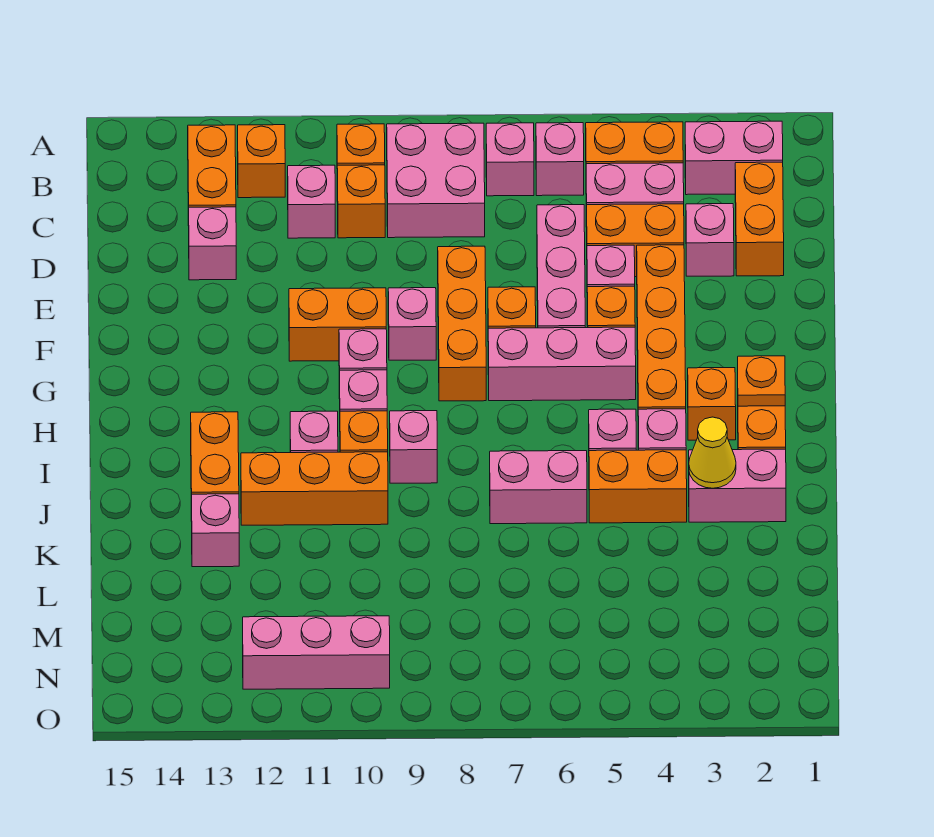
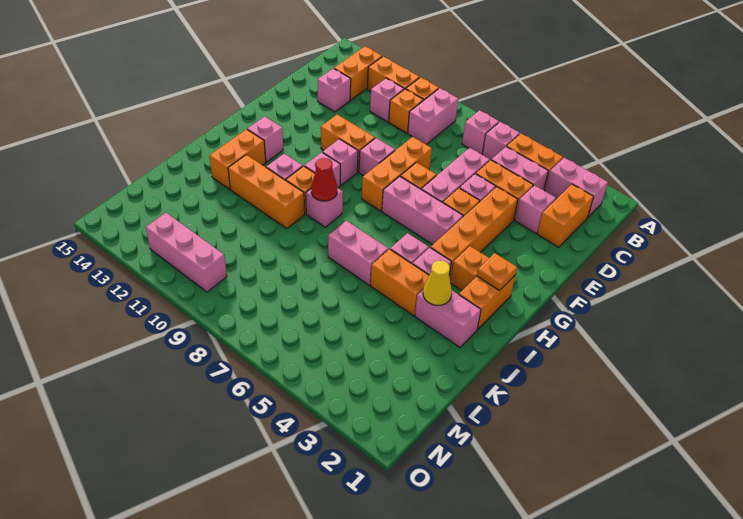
pink brick B8:C9 level 1 -> pink brick B9:C9 level 1
orange brick B12 level 1 -> orange brick B11:B12 level 1
none -> red cone I9 level 2
pink brick K13 level 1 -> pink brick H13 level 1

